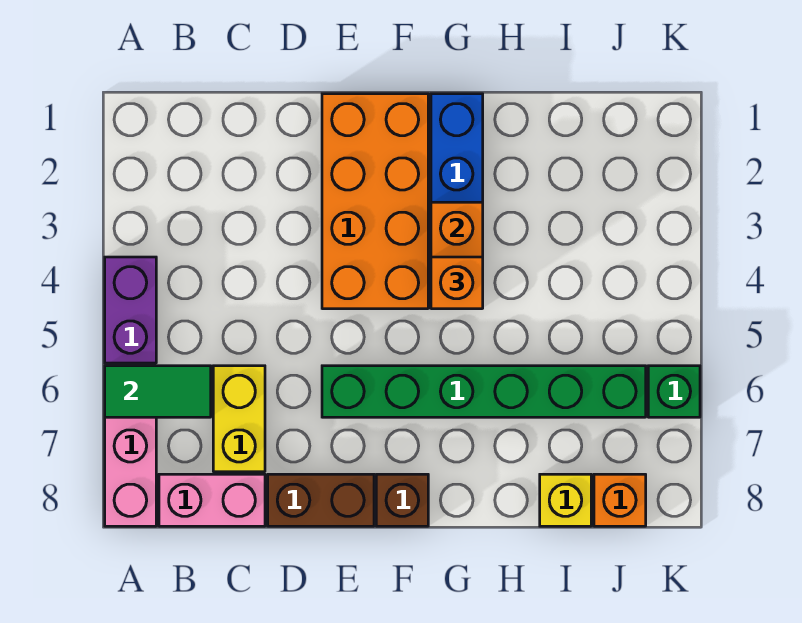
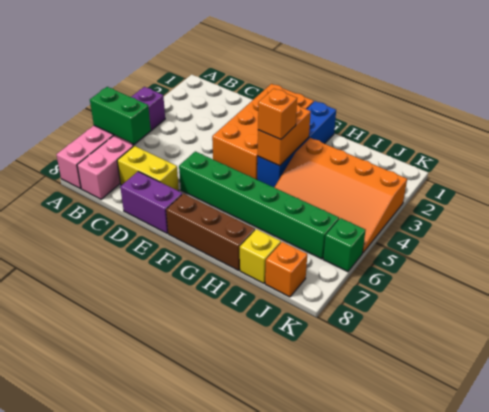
green tile A6:B6 level 2 -> green brick A6:B6 level 2
pink brick B8:C8 level 1 -> pink brick B7:B8 level 1
yellow brick C6:C7 level 1 -> yellow brick C7:D7 level 1
brown brick D8:E8 level 1 -> purple brick D8:E8 level 1
brown brick F8 level 1 -> brown brick F8:H8 level 1
none -> orange slope H3:K5 level 1 top 3

